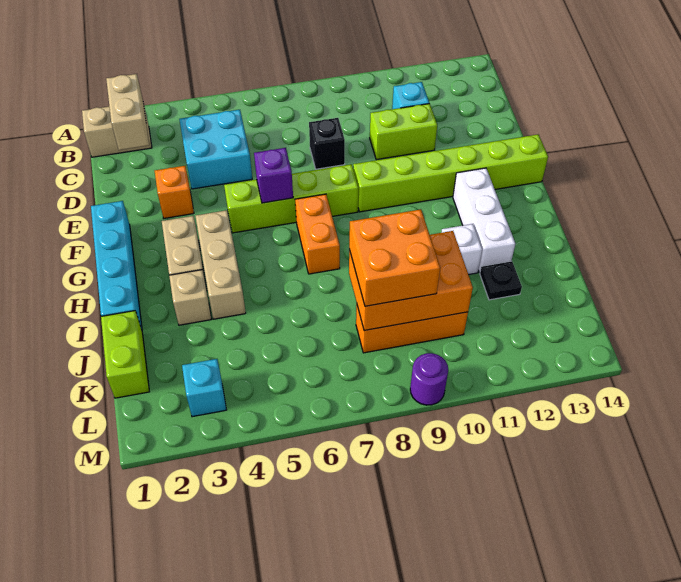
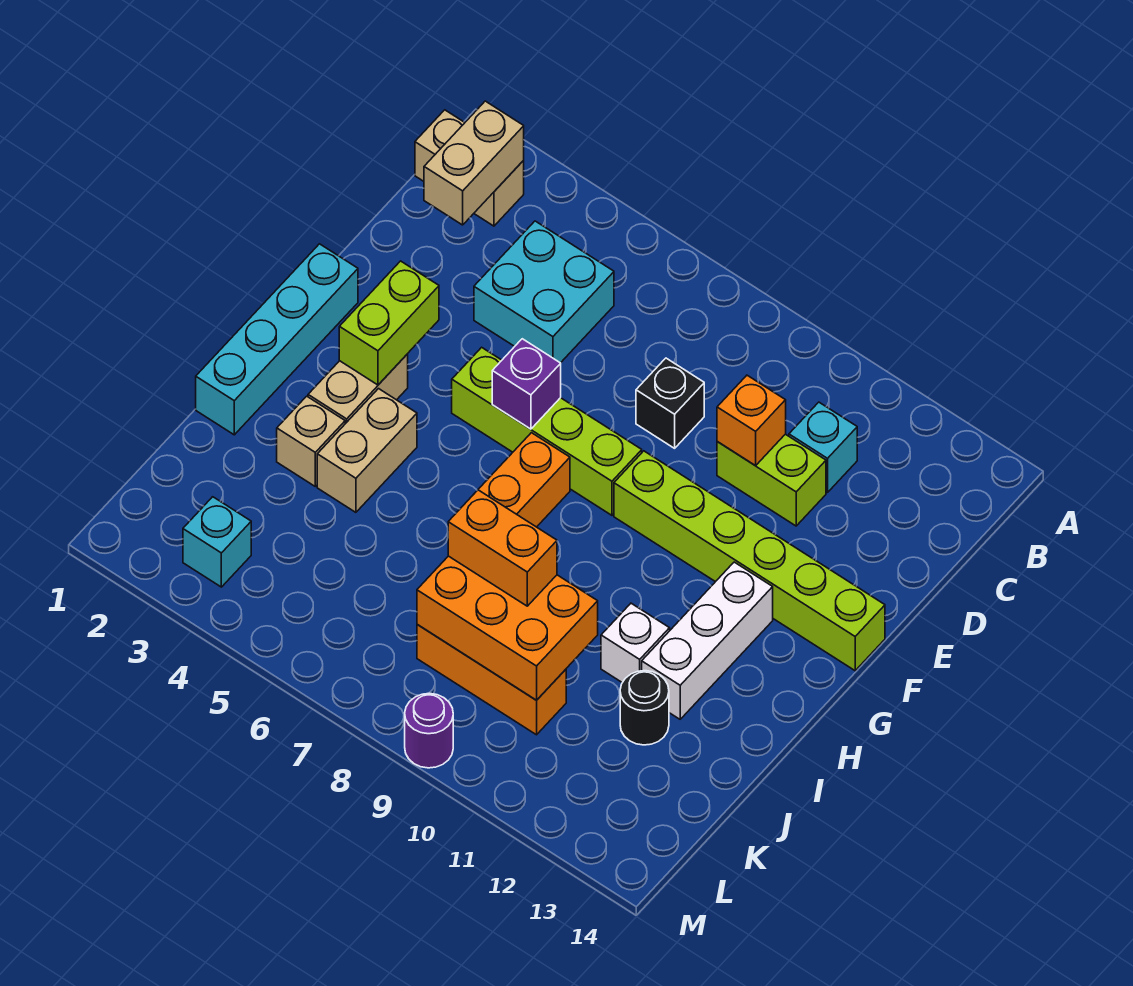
orange brick E3 level 1 -> orange brick D10 level 2
tan brick G4:I4 level 1 -> tan brick H4:I4 level 1
lime brick J1:K1 level 1 -> lime brick F3:G3 level 2
orange brick J8:K9 level 3 -> orange brick J8:J9 level 3
black plate J12 level 1 -> black round brick J12 level 1

